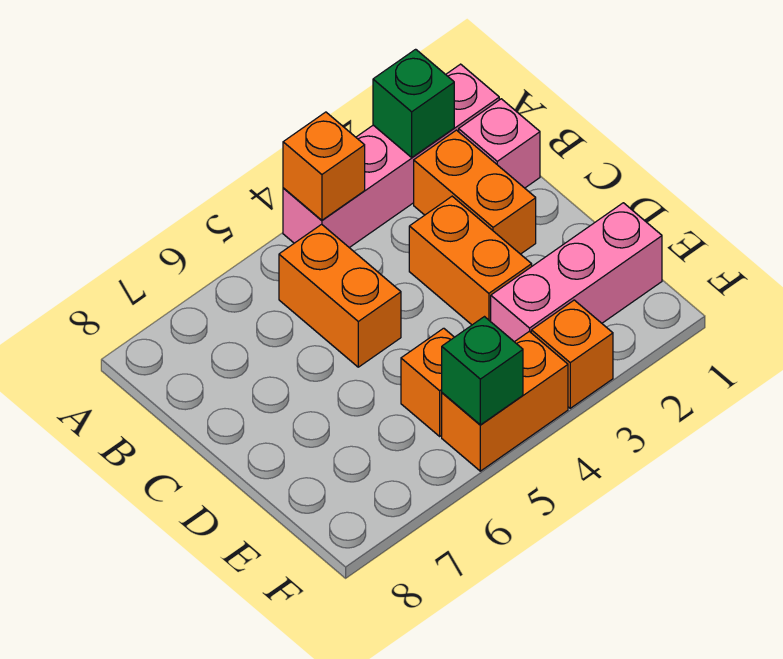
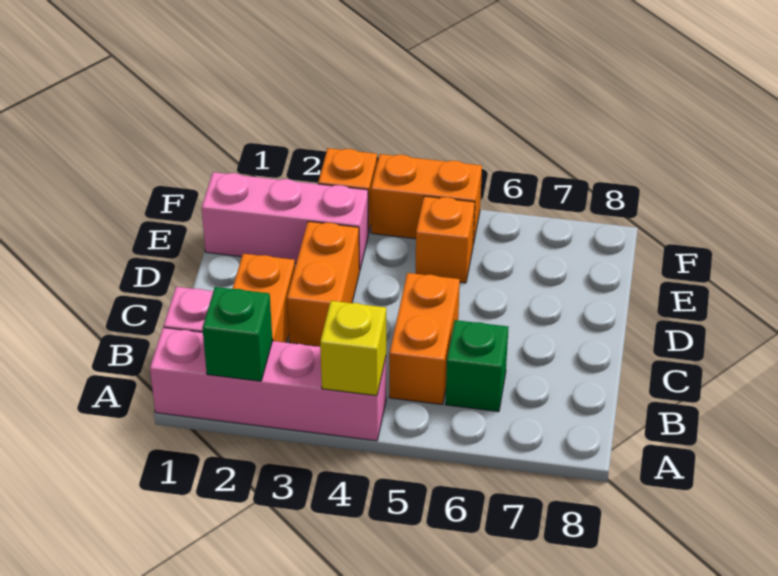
orange brick A4 level 2 -> yellow brick A4 level 2
green brick F5 level 2 -> green brick B6 level 1

